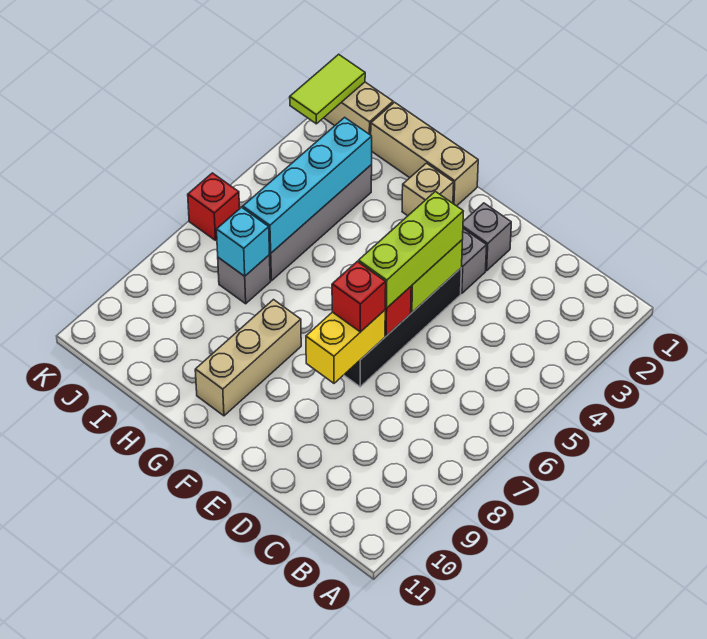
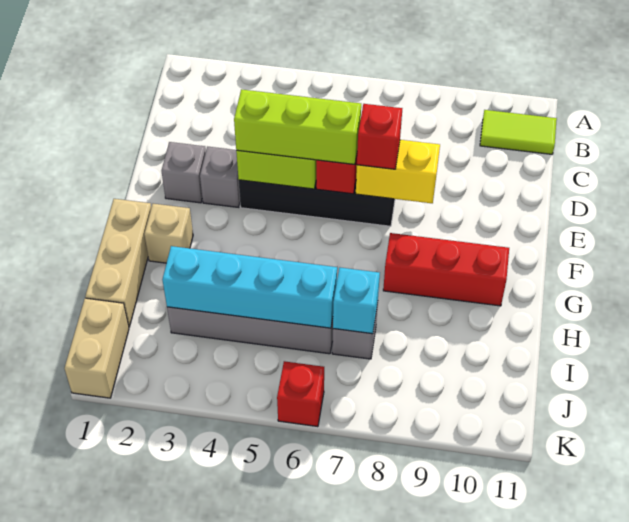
tan brick G8:G10 level 1 -> red brick G8:G10 level 1
lime tile K1:K2 level 2 -> lime tile B10:B11 level 1

